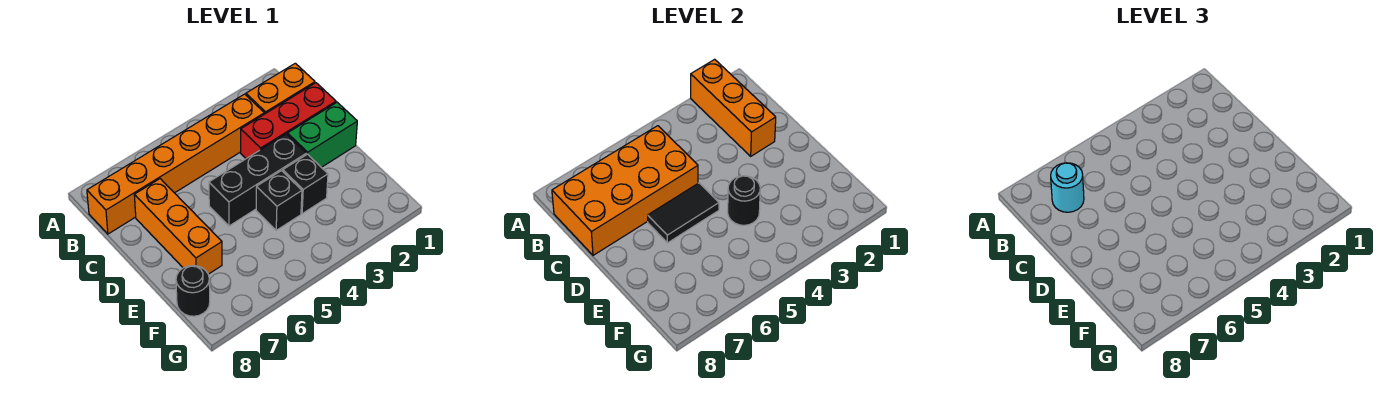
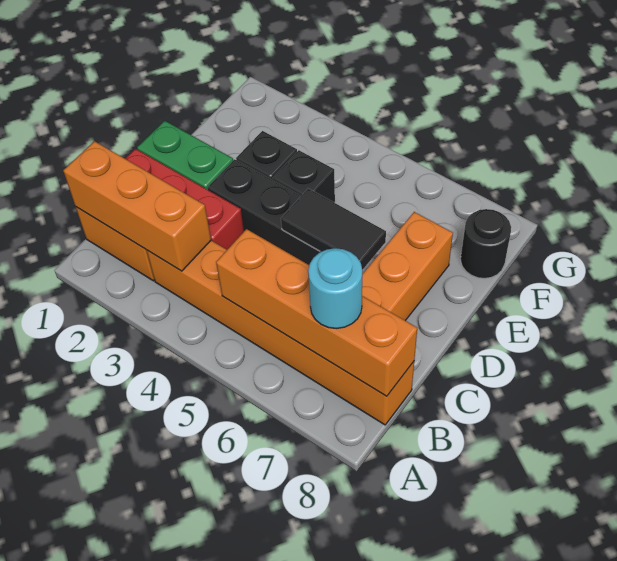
orange brick A2:C2 level 2 -> orange brick B1:B3 level 2
orange brick B5:C8 level 2 -> orange brick B5:B8 level 2
black round brick E4 level 2 -> none

